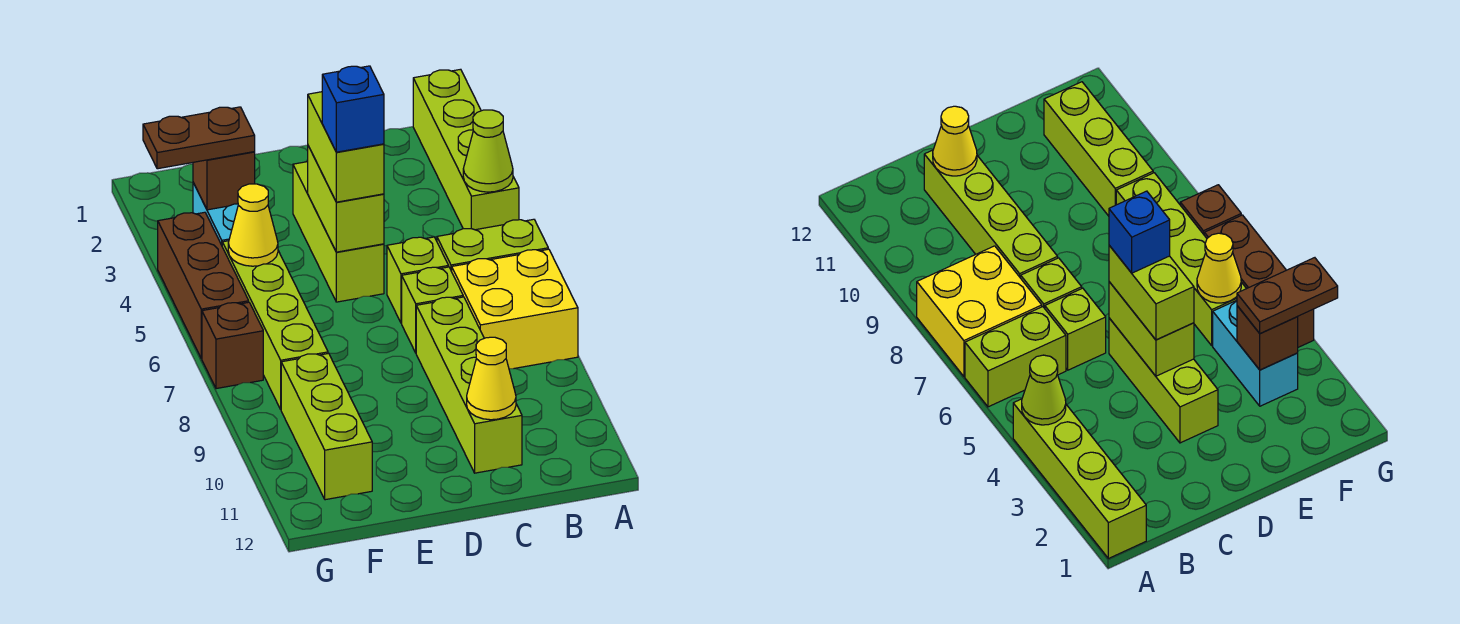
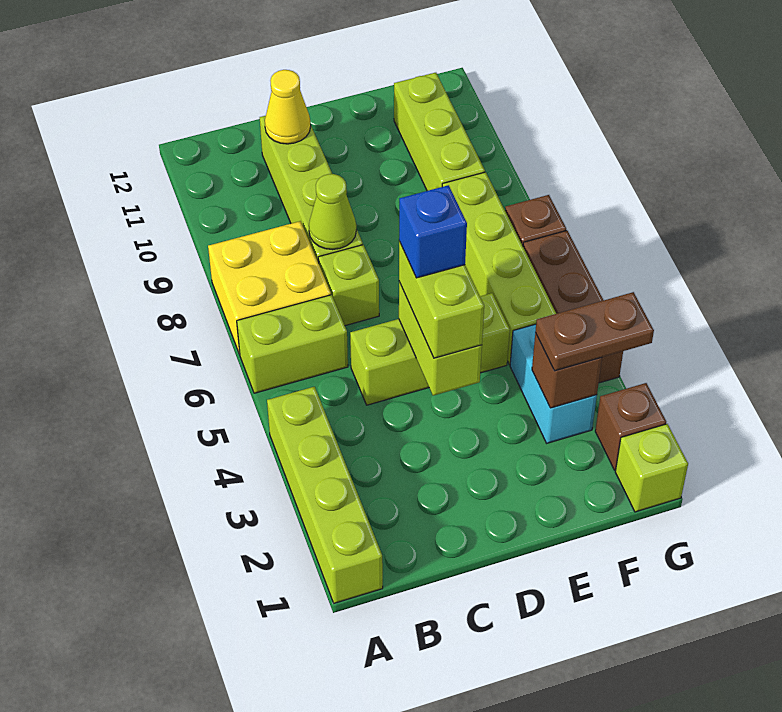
lime cone A4 level 2 -> lime cone C8 level 2
lime brick C6 level 1 -> lime brick G1 level 1
lime brick D3:D5 level 1 -> lime brick C5:E5 level 1
yellow cone F5 level 2 -> none
none -> brown brick G2 level 1

